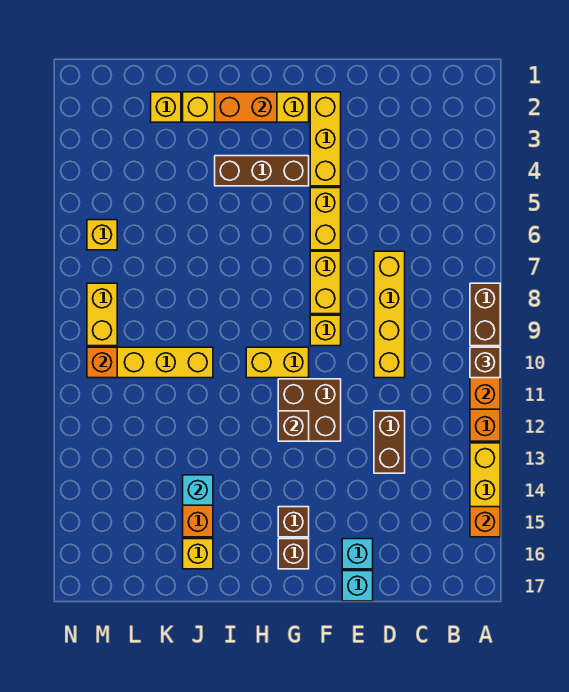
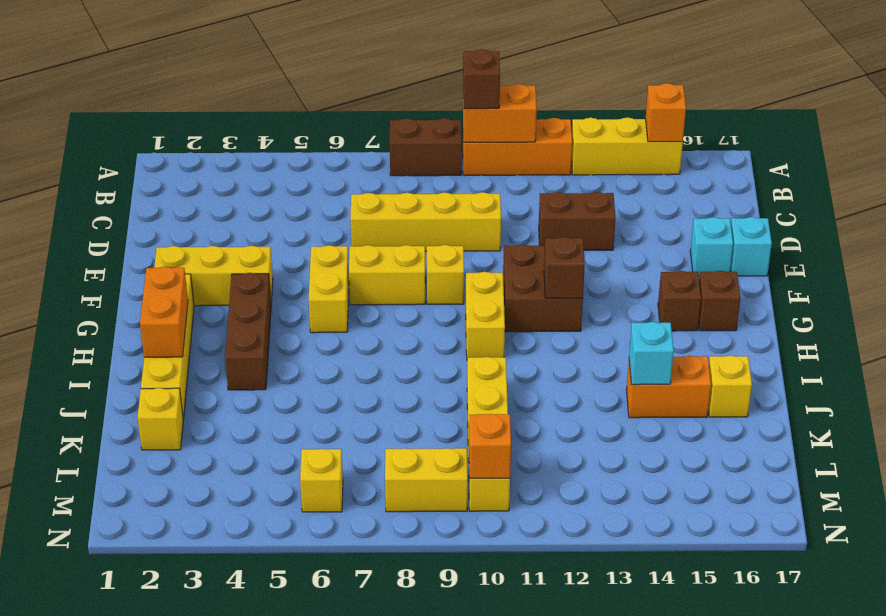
yellow brick F5:F6 level 1 -> yellow brick F6:G6 level 1

